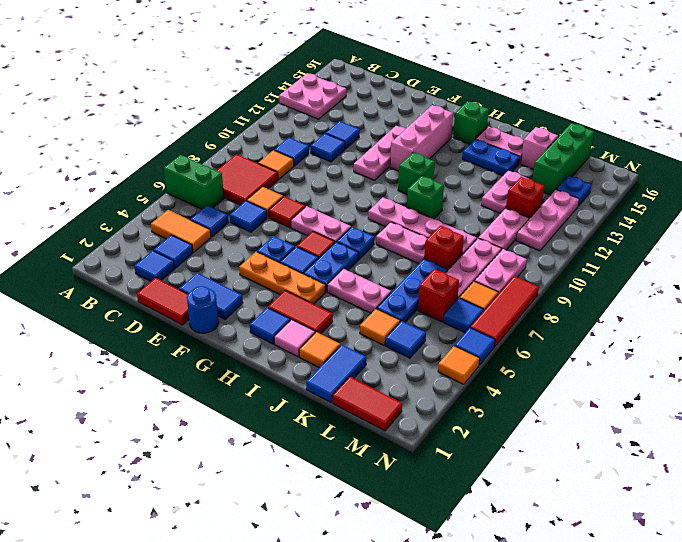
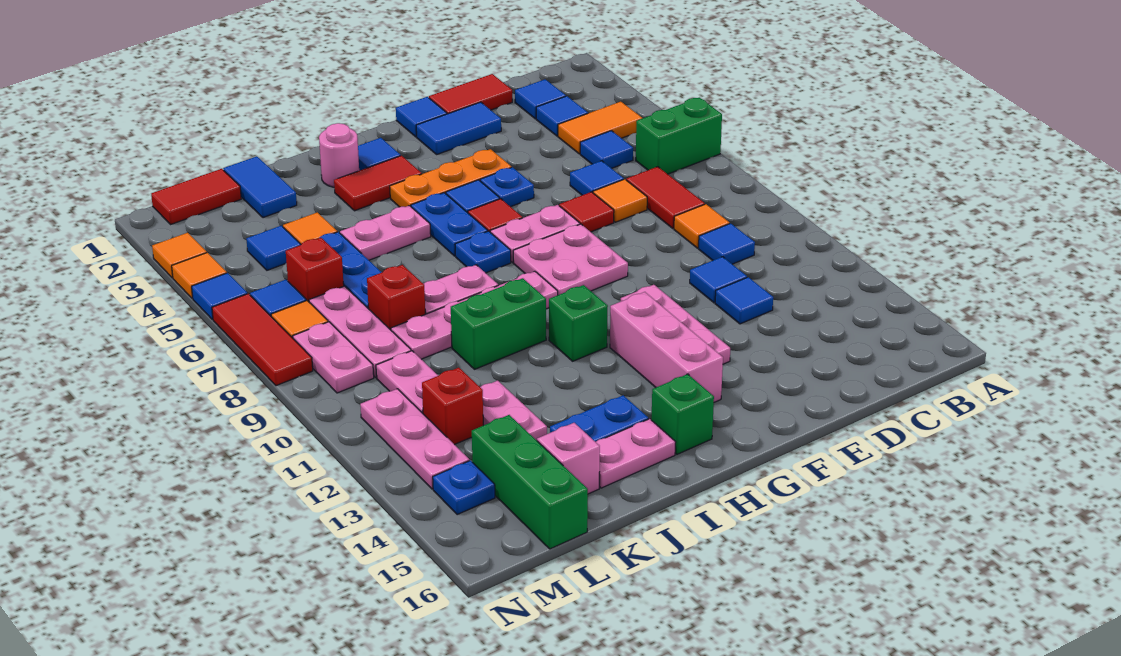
pink plate A13:B14 level 1 -> pink plate F8:G9 level 1
red tile B7:C8 level 1 -> red tile C7:C8 level 1
blue round brick F1 level 1 -> blue tile F1 level 1
pink tile I2 level 1 -> pink round brick I2 level 1
green brick I10 level 1 -> green brick I10:J10 level 1
orange tile J2 level 1 -> orange tile N3 level 1

